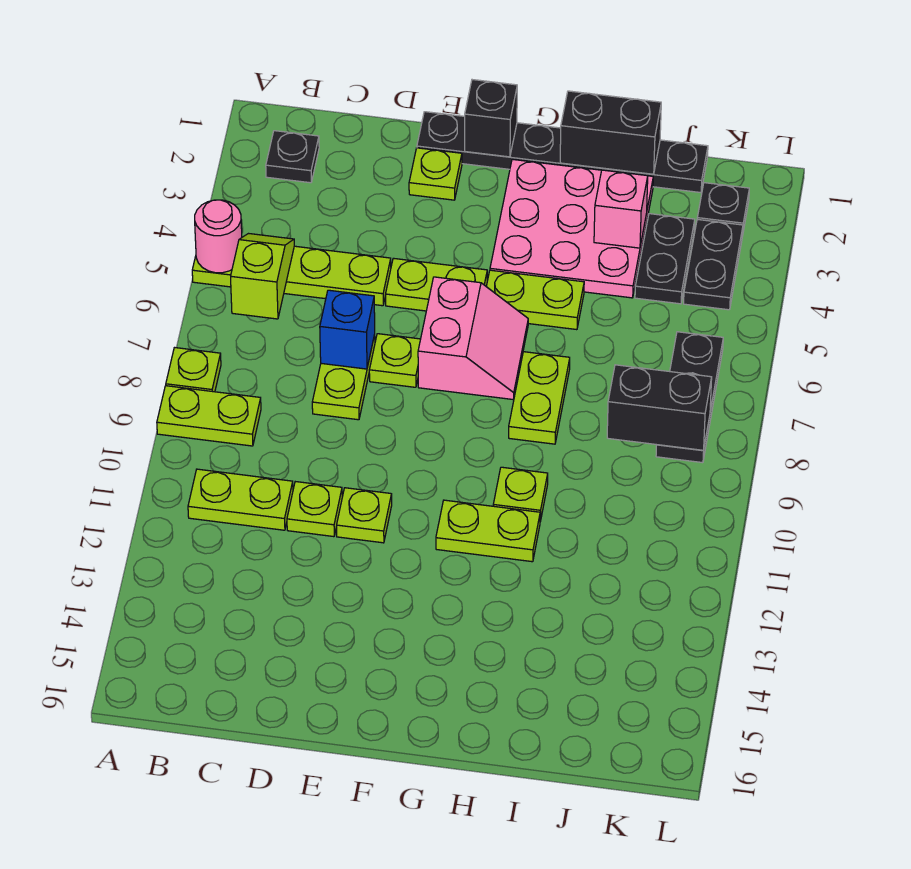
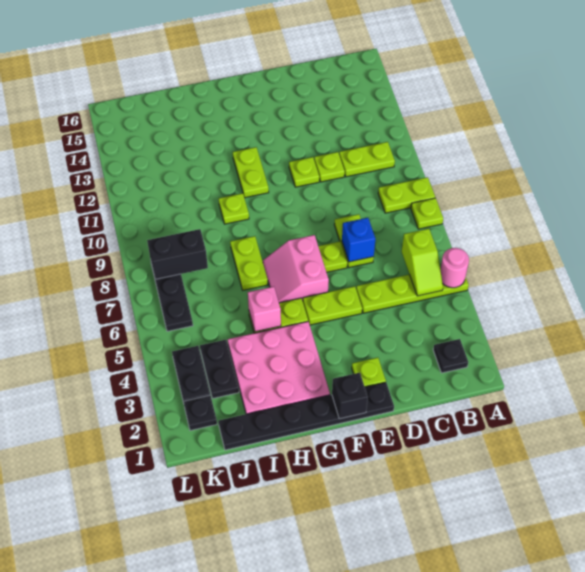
lime plate G11:H11 level 1 -> lime plate G11:G12 level 1
black brick H1:I1 level 2 -> none
pink brick I3 level 2 -> pink brick H5 level 2

